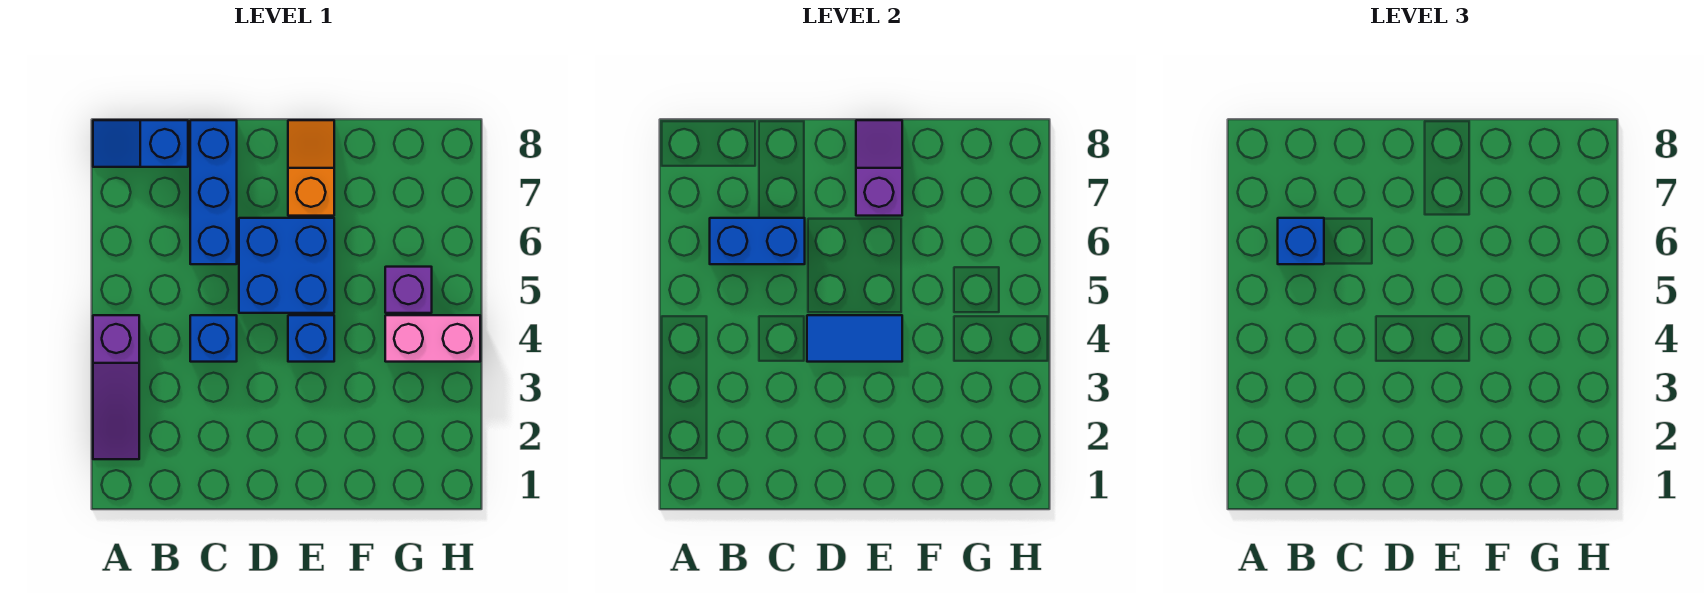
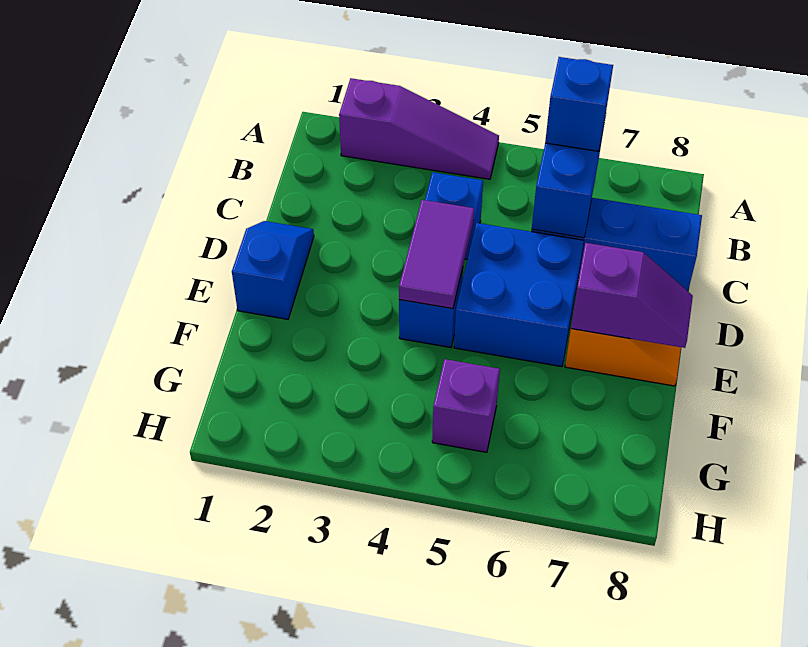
purple slope A2:A4 level 1 top 4 -> purple slope A2:A4 level 1 top 2
blue slope A8:B8 level 1 top B -> blue slope D1:E1 level 1 top E
blue tile D4:E4 level 2 -> purple tile D4:E4 level 2
pink brick G4:H4 level 1 -> none

